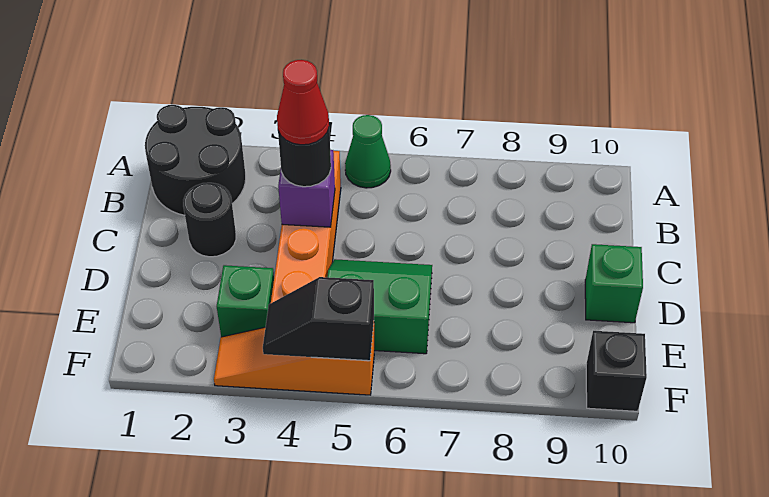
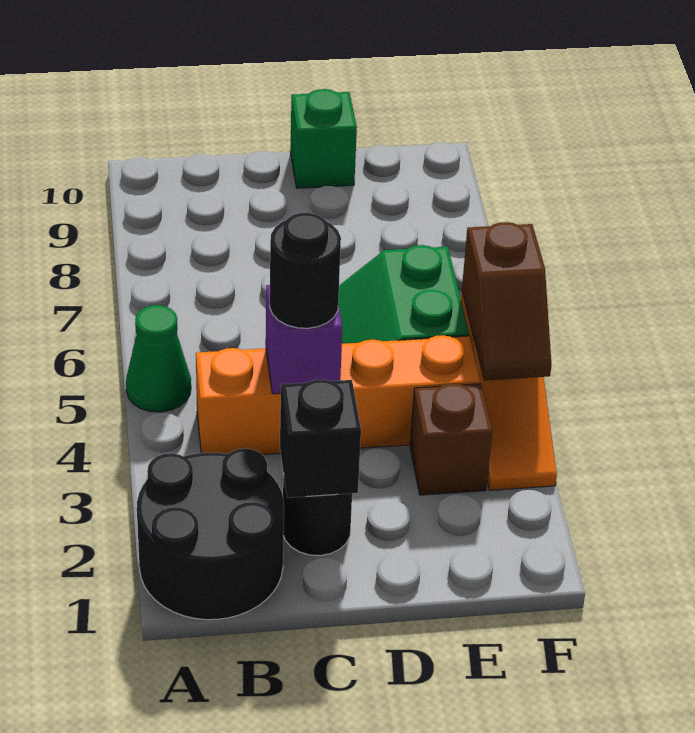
red cone C4 level 4 -> none
green brick E3 level 1 -> brown brick E3 level 1
black slope F4:F5 level 2 top 5 -> brown slope F4:F5 level 2 top 5
black brick F10 level 1 -> black brick C2 level 2

